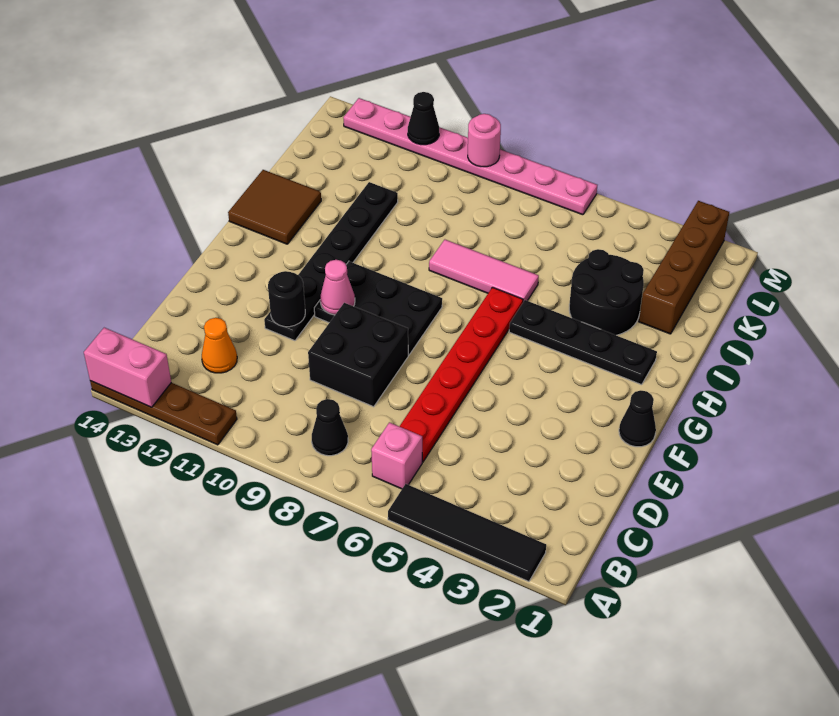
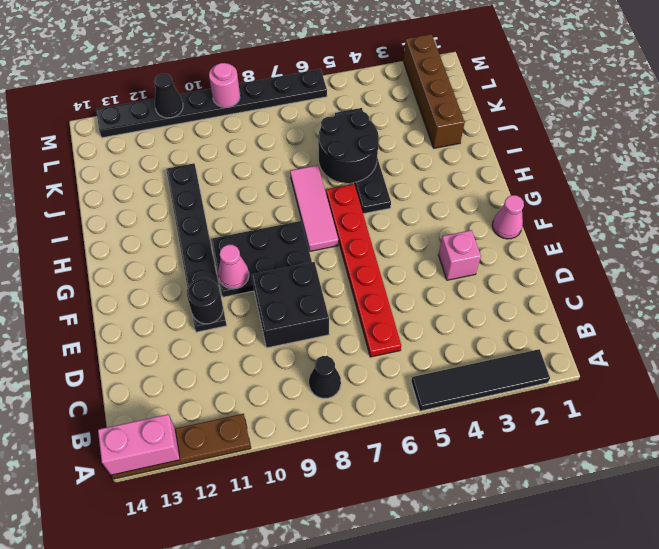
pink brick B6 level 1 -> pink brick E3 level 1
orange cone C12 level 1 -> none
black cone F1 level 1 -> pink cone F1 level 1
black plate H2:H5 level 1 -> black plate H5:K5 level 1
brown tile H13:I14 level 1 -> none
black round brick I3:J4 level 1 -> black round brick I5:J6 level 2
pink tile I6:I8 level 1 -> pink tile G7:I7 level 1
pink plate M6:M13 level 1 -> black plate M6:M13 level 1

